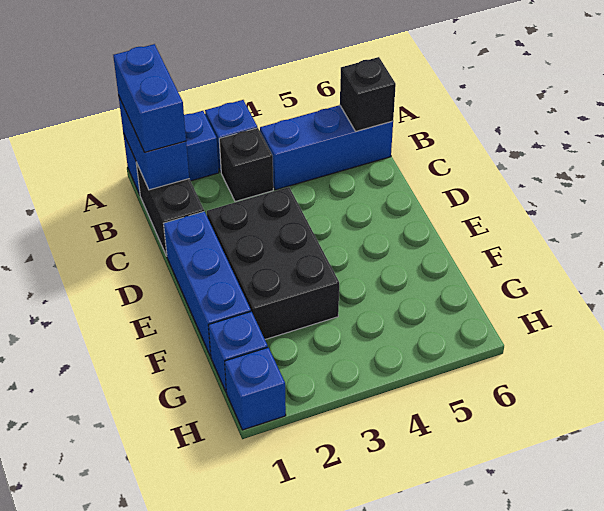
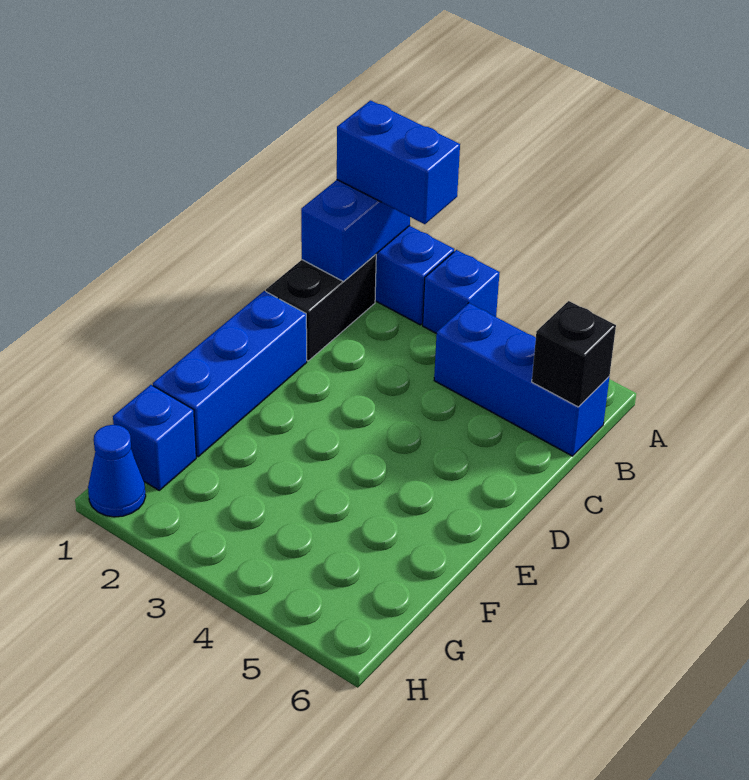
blue brick A1:B1 level 3 -> blue brick A1:A2 level 3
black brick B3 level 1 -> none
black brick D2:F3 level 1 -> none
blue brick H1 level 1 -> blue cone H1 level 1

